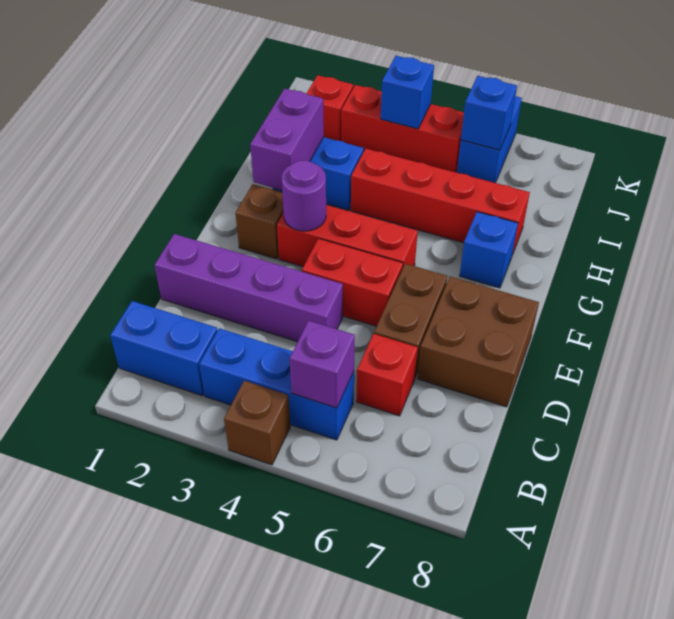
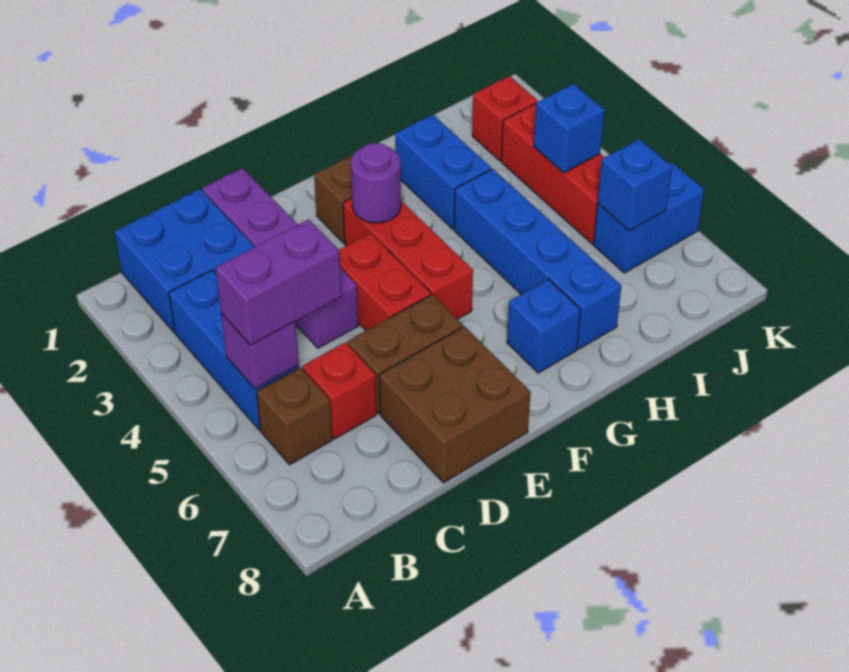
brown brick A4 level 1 -> brown brick B6 level 1
blue brick B1:B2 level 1 -> blue brick B1:C2 level 1
purple brick G2:H2 level 2 -> purple brick B5:C5 level 3
red brick H4:H7 level 1 -> blue brick H4:H7 level 1

